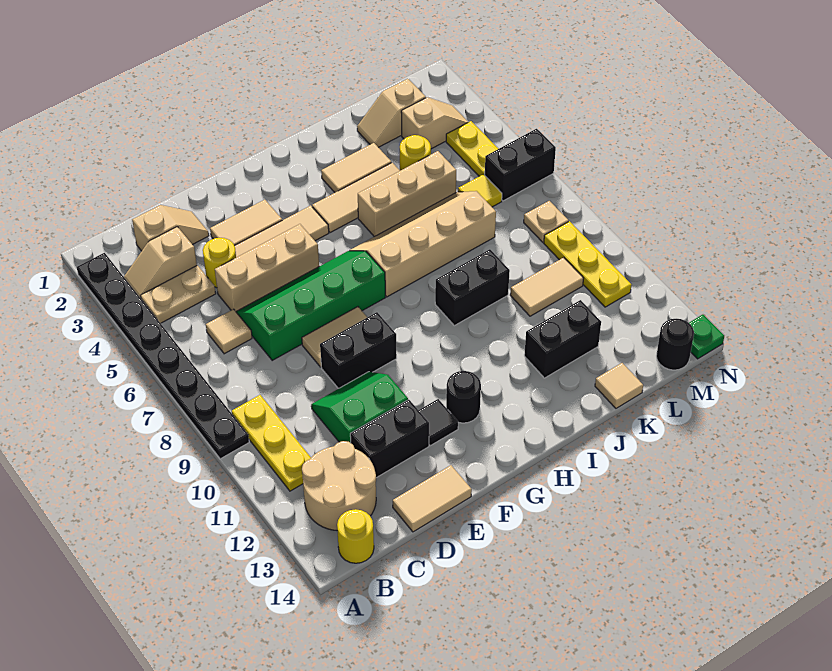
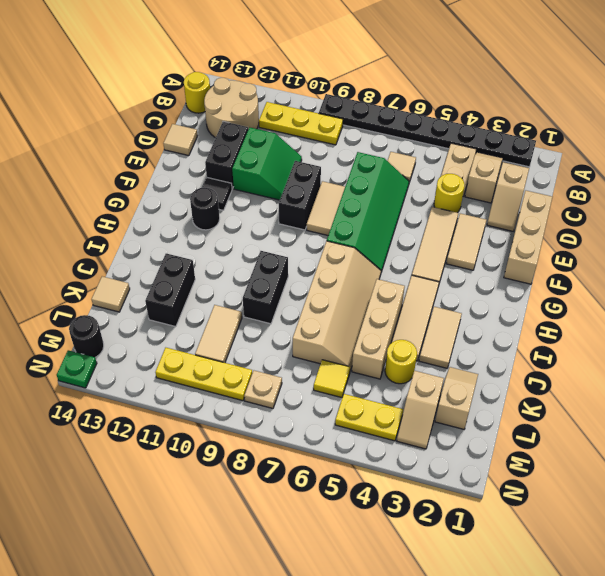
tan brick D5:F5 level 1 -> tan brick D1:F1 level 1
tan tile D14:E14 level 1 -> tan tile D14 level 1
black brick M6:N6 level 1 -> none

